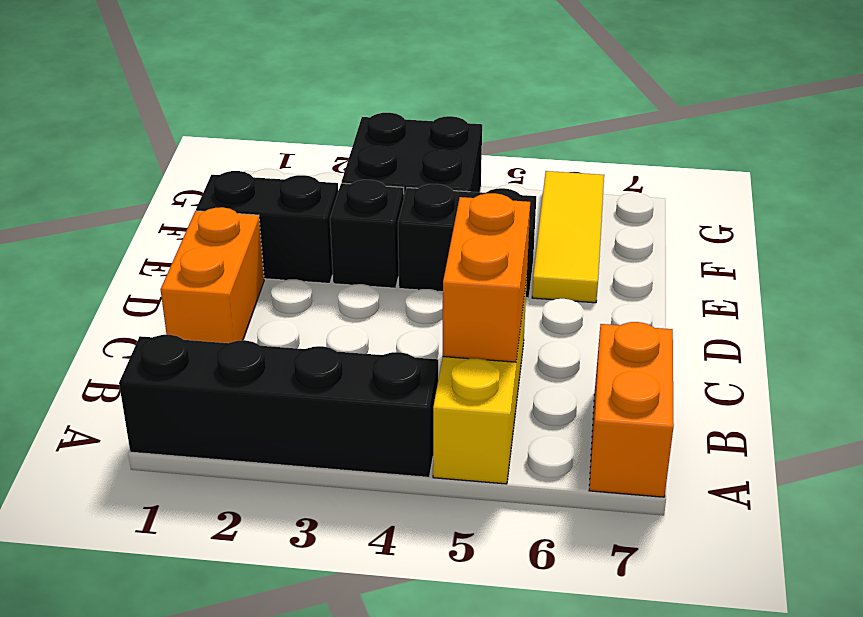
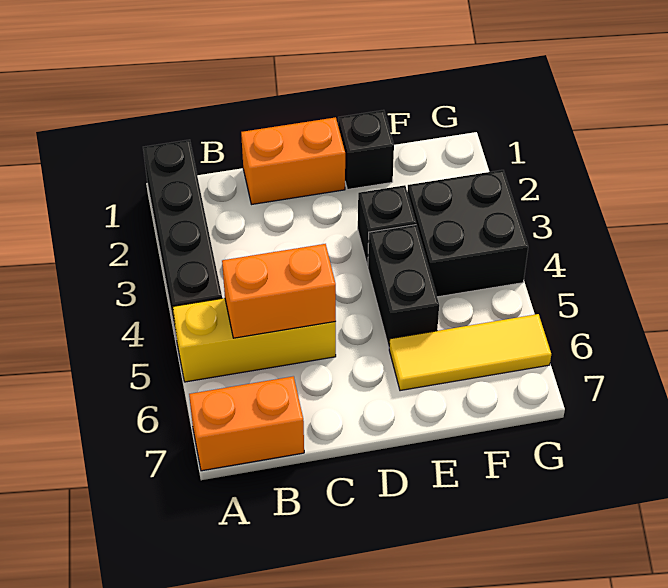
black brick E1:E2 level 1 -> black brick E1 level 1

